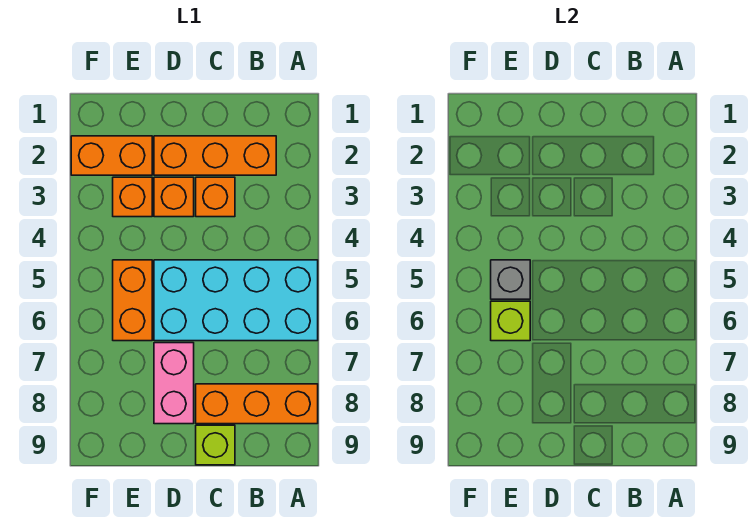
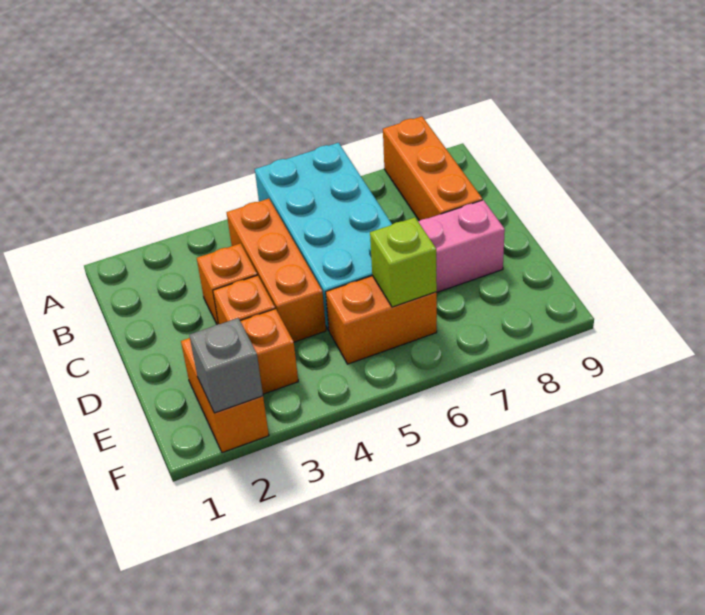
orange brick B2:D2 level 1 -> orange brick B4:D4 level 1
lime brick C9 level 1 -> none
grey brick E5 level 2 -> grey brick F2 level 2

